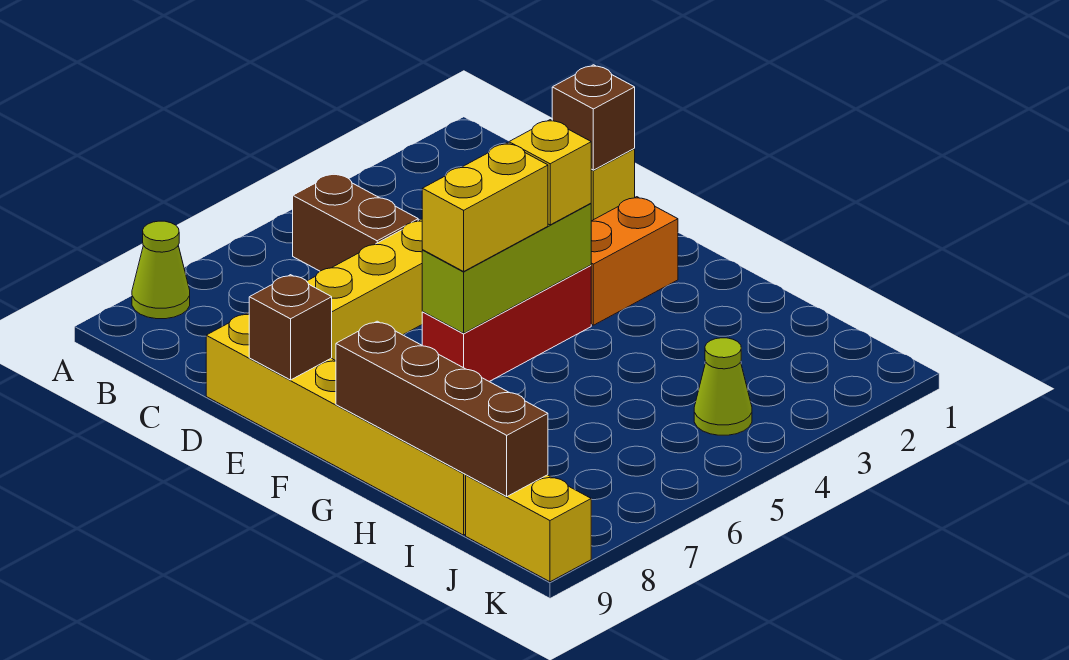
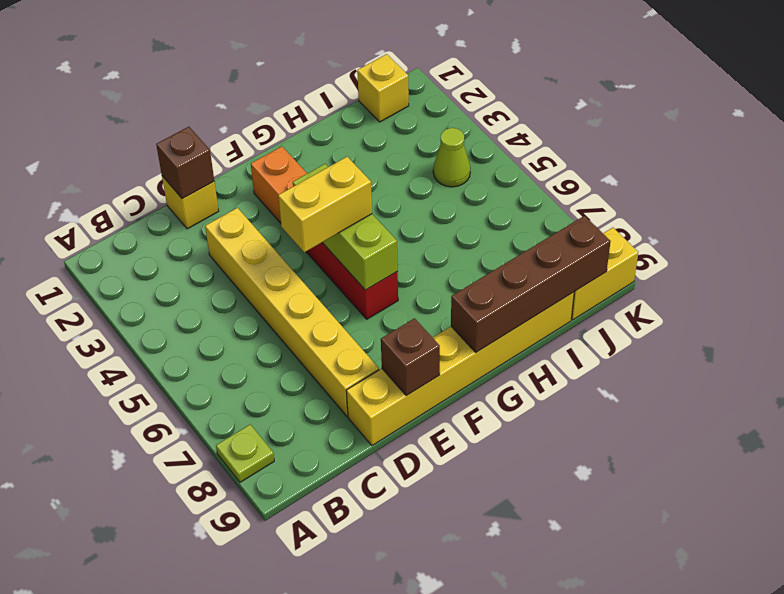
lime cone A8 level 1 -> lime plate A8 level 1
brown brick B5:C5 level 1 -> none
yellow brick F4 level 3 -> yellow brick J1 level 1
yellow brick F5:F6 level 3 -> yellow brick E5:F5 level 3

